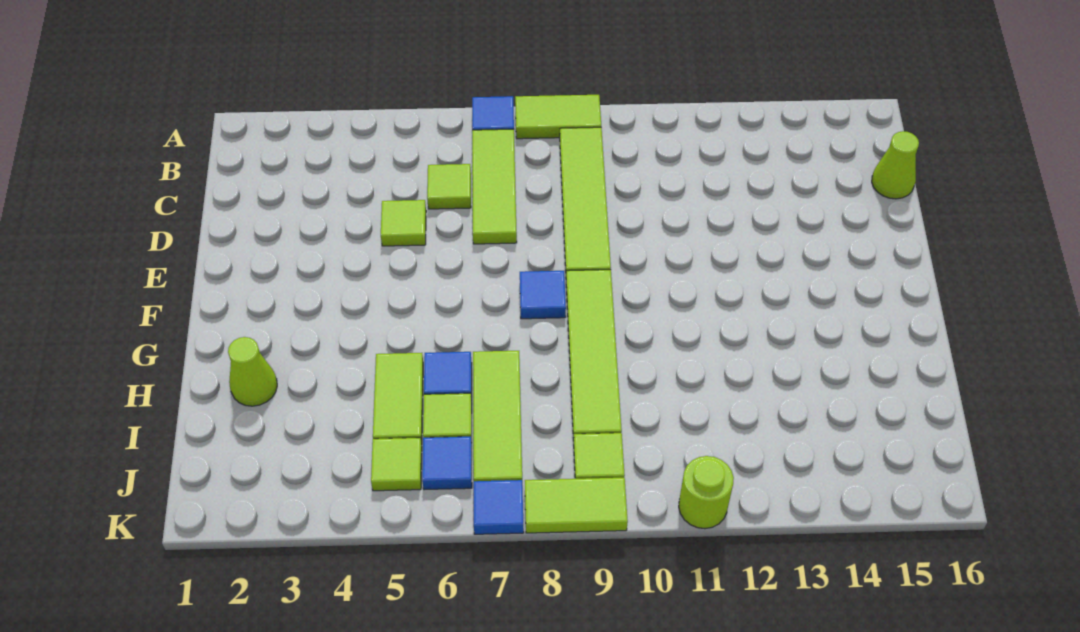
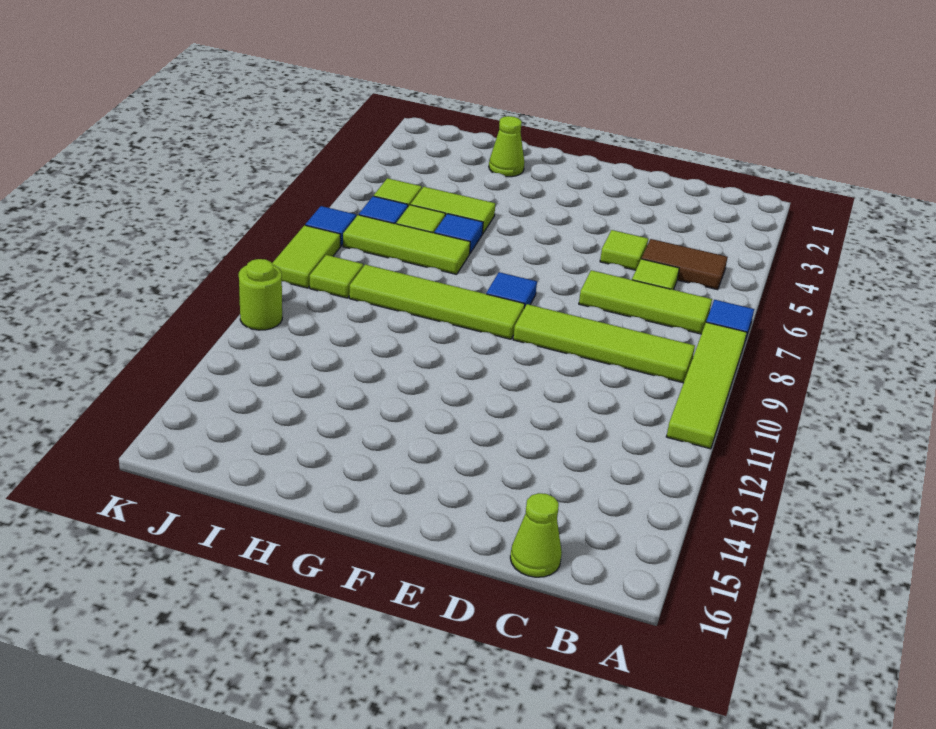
lime tile A8:A9 level 1 -> lime tile A8:A11 level 1
none -> brown tile B5:C5 level 1

